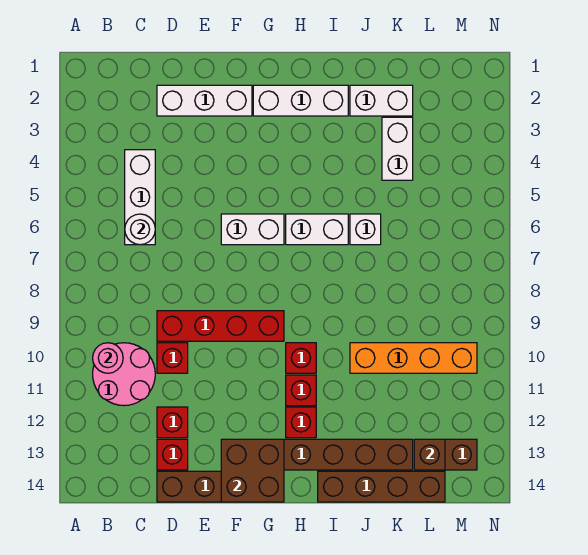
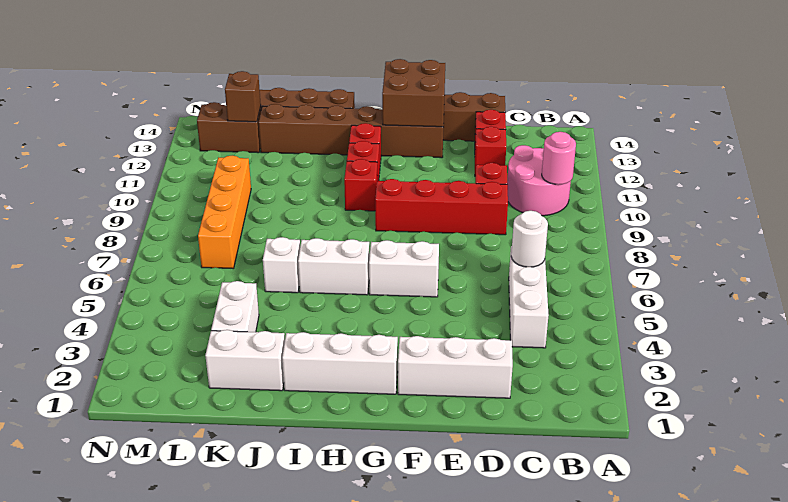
orange brick J10:M10 level 1 -> orange brick L7:L10 level 1

